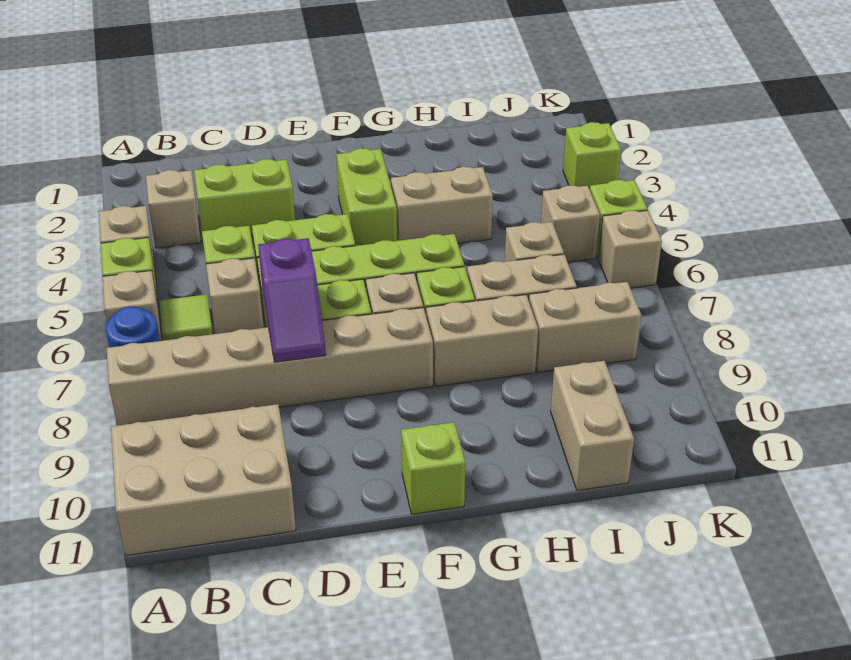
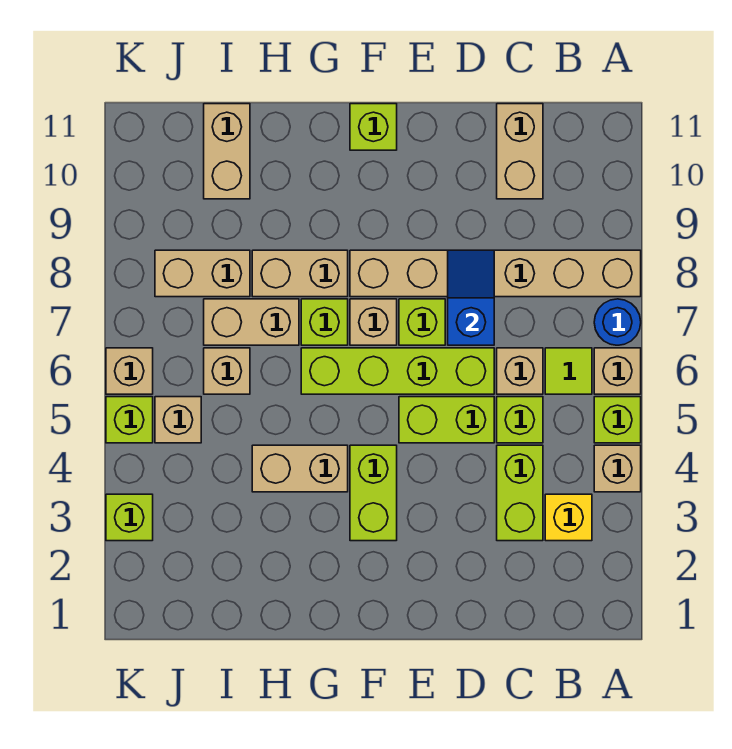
tan brick A10:C11 level 1 -> tan brick C10:C11 level 1
tan brick B3 level 1 -> yellow brick B3 level 1
lime brick C3:D3 level 1 -> lime brick C3:C4 level 1
purple slope D7:D8 level 2 top 7 -> blue slope D7:D8 level 2 top 7

